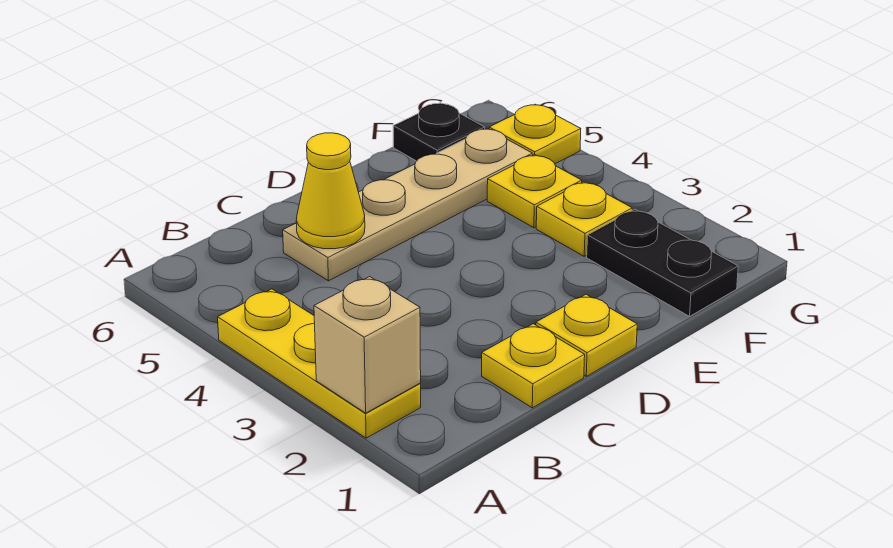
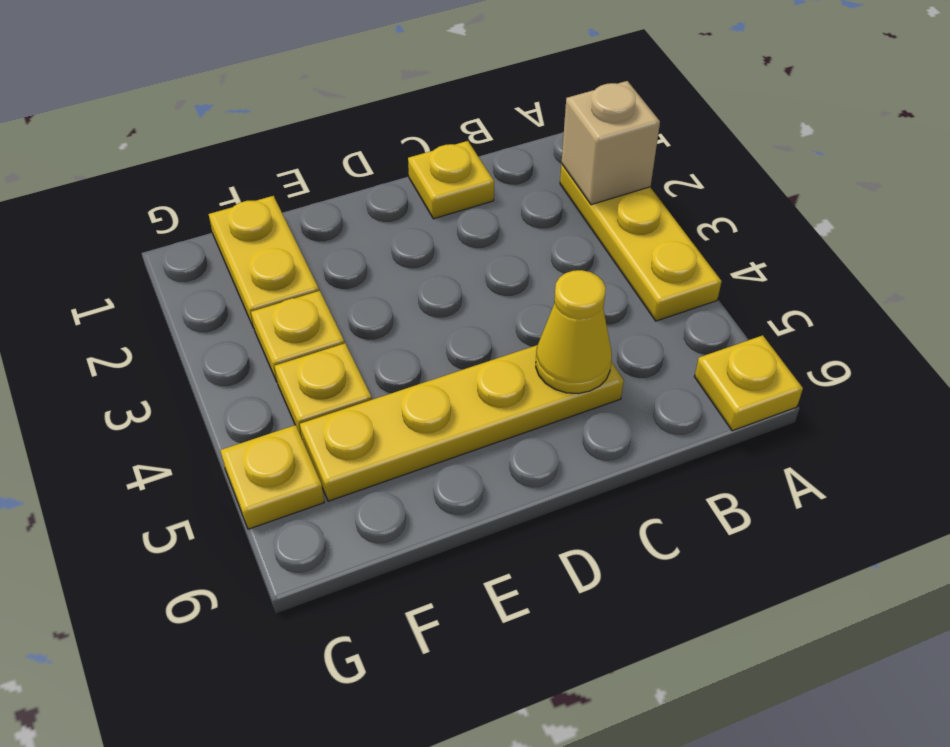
tan plate C5:F5 level 1 -> yellow plate C5:F5 level 1
yellow plate D1 level 1 -> yellow plate A6 level 1
black plate F1:F2 level 1 -> yellow plate F1:F2 level 1
black plate F6 level 1 -> none

